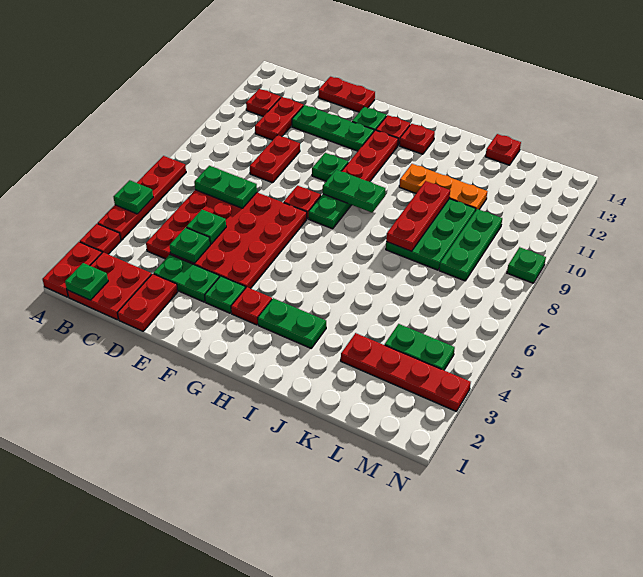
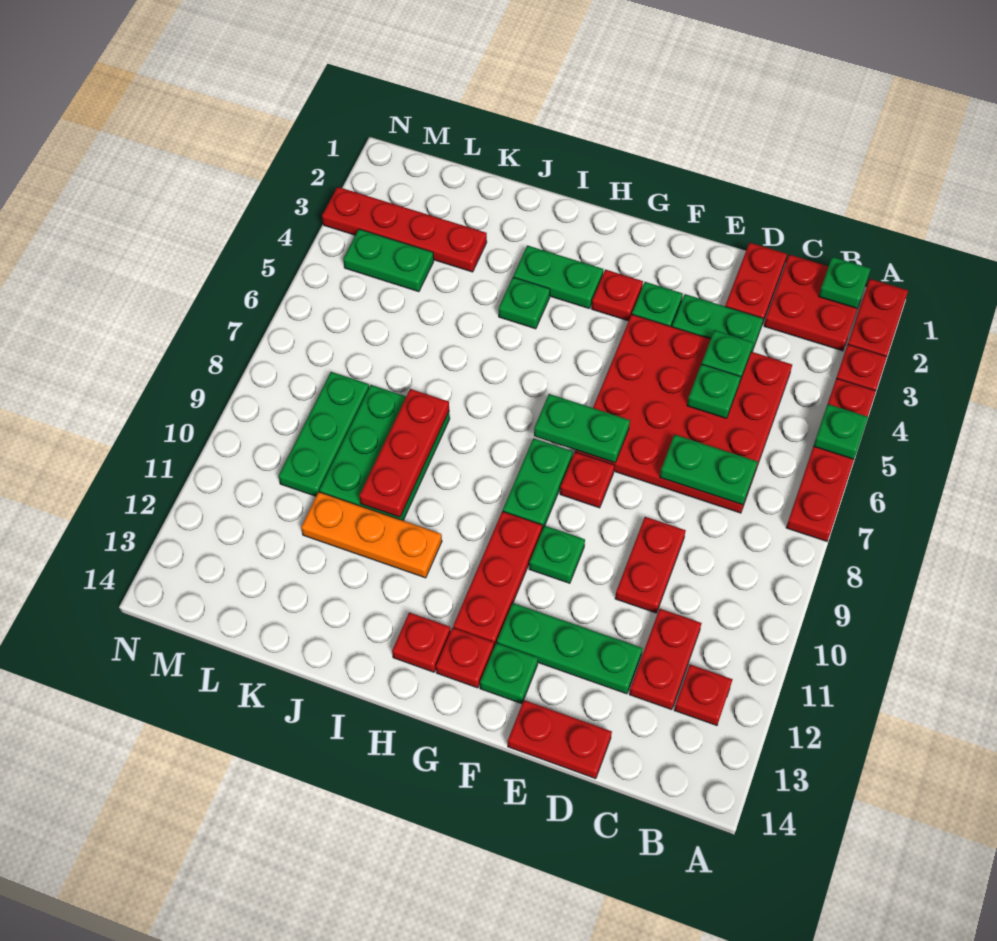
green plate G9:H9 level 2 -> green plate F7:G7 level 2
red plate K14 level 1 -> none
green plate N9 level 1 -> green plate I4 level 1

